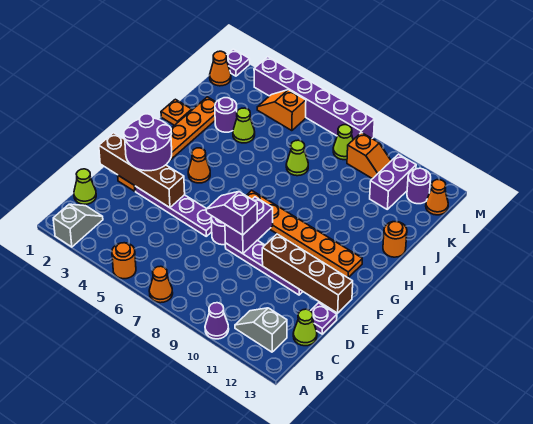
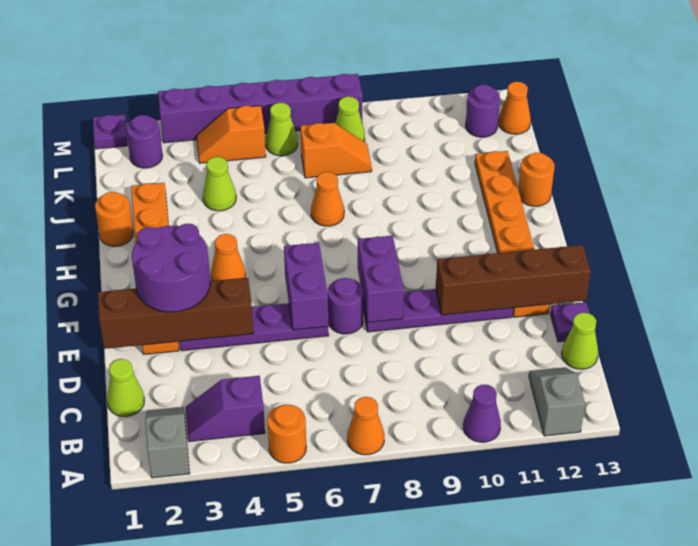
grey slope B11:B12 level 1 top 12 -> grey slope A12:B12 level 1 top A
purple slope E7:E8 level 3 top 8 -> purple slope B3:B4 level 1 top 4
orange plate G7:G12 level 1 -> orange plate E12:J12 level 1
orange plate I1 level 1 -> orange round brick I1 level 1
purple round brick J3 level 1 -> purple round brick L2 level 1
lime cone J7 level 1 -> lime cone L6 level 1
purple brick K11:L11 level 1 -> purple brick E6:F6 level 2
orange cone L1 level 1 -> orange cone I7 level 1
orange slope L9:L10 level 1 top 9 -> orange slope K7:K8 level 1 top 7

